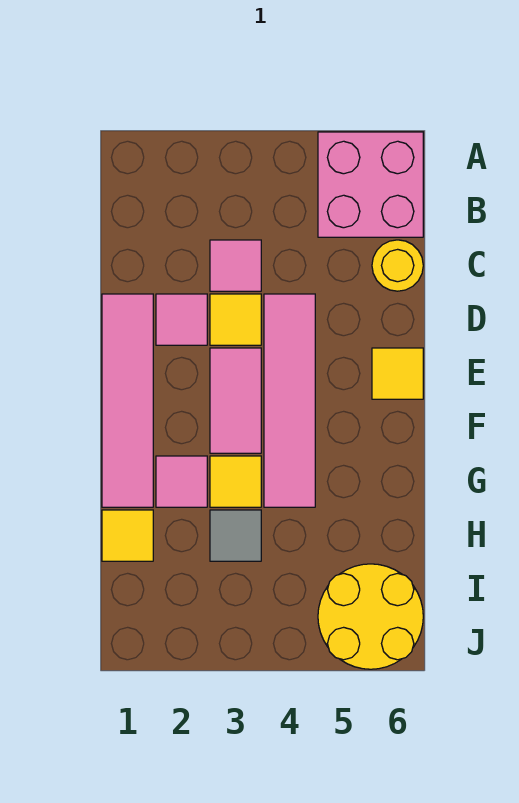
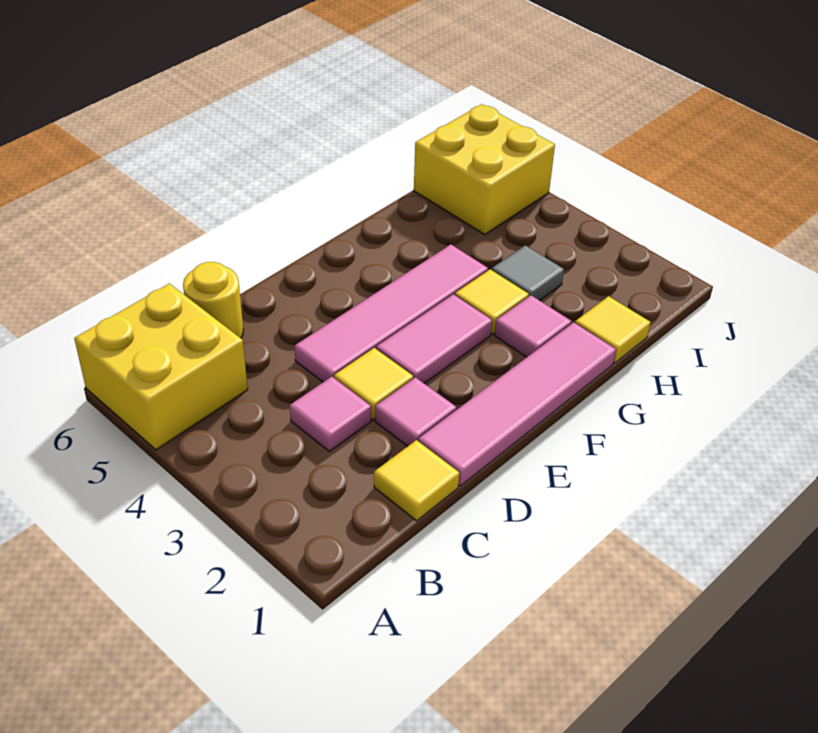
pink brick A5:B6 level 1 -> yellow brick A5:B6 level 1
yellow tile E6 level 1 -> yellow tile C1 level 1
yellow round brick I5:J6 level 1 -> yellow brick I5:J6 level 1

